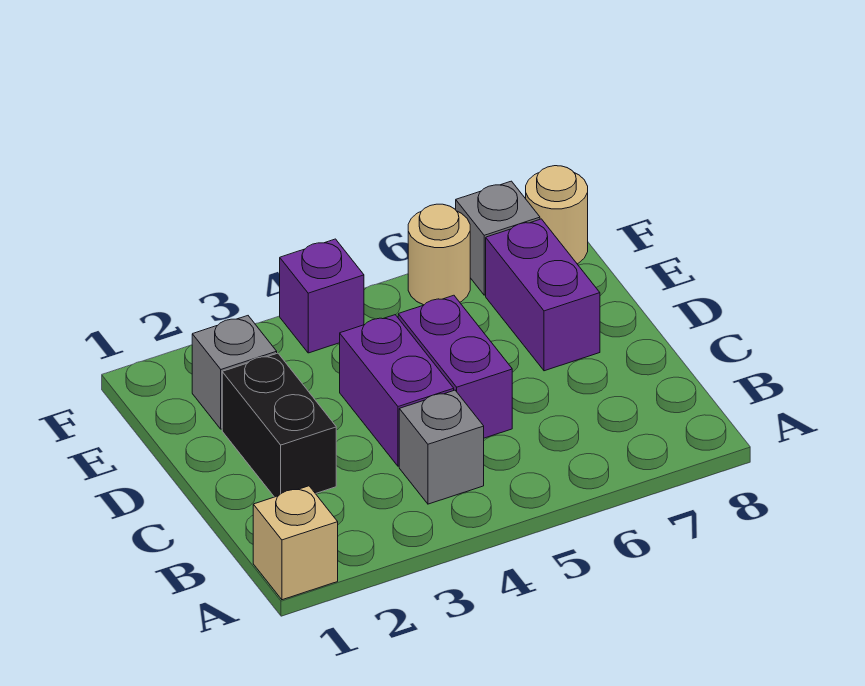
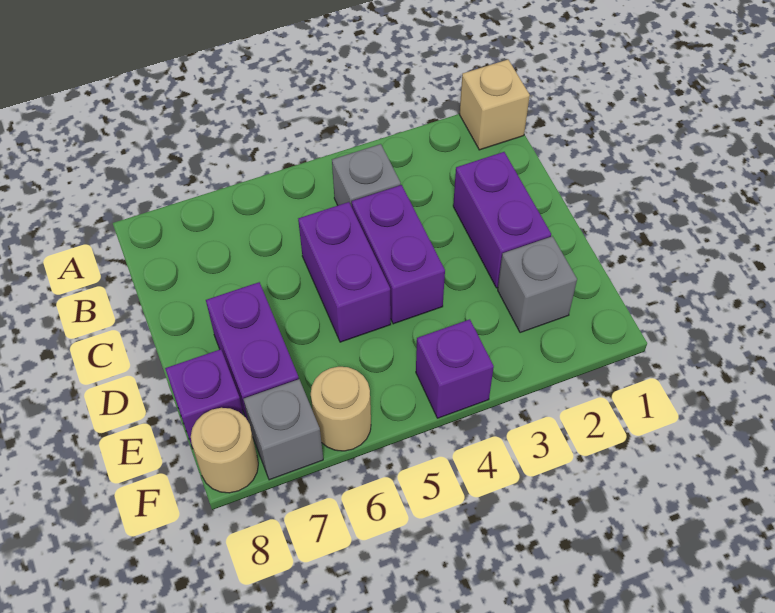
black brick C2:D2 level 1 -> purple brick C2:D2 level 1
none -> purple brick E8 level 1

